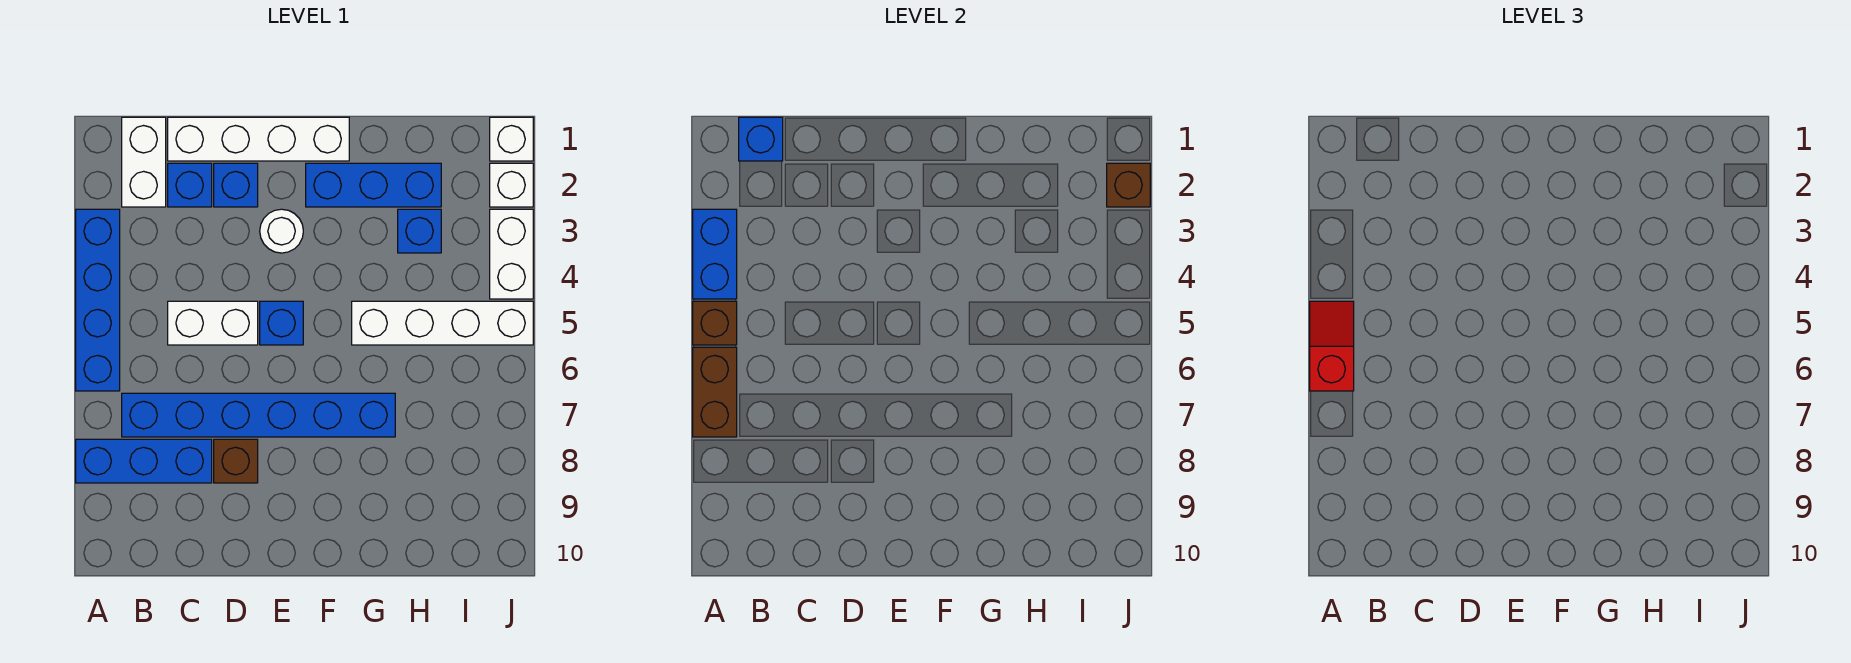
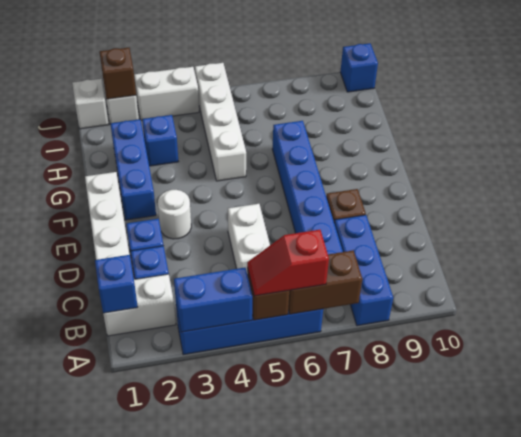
blue brick E5 level 1 -> blue brick J10 level 1

